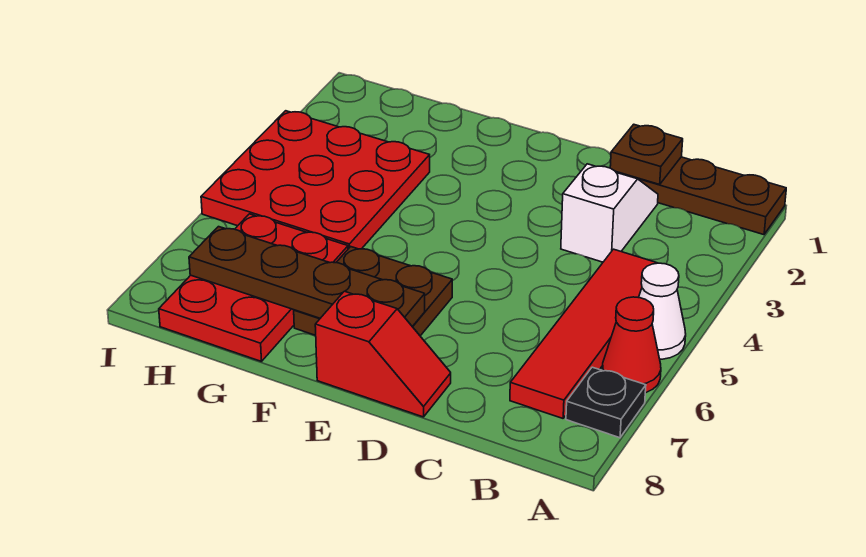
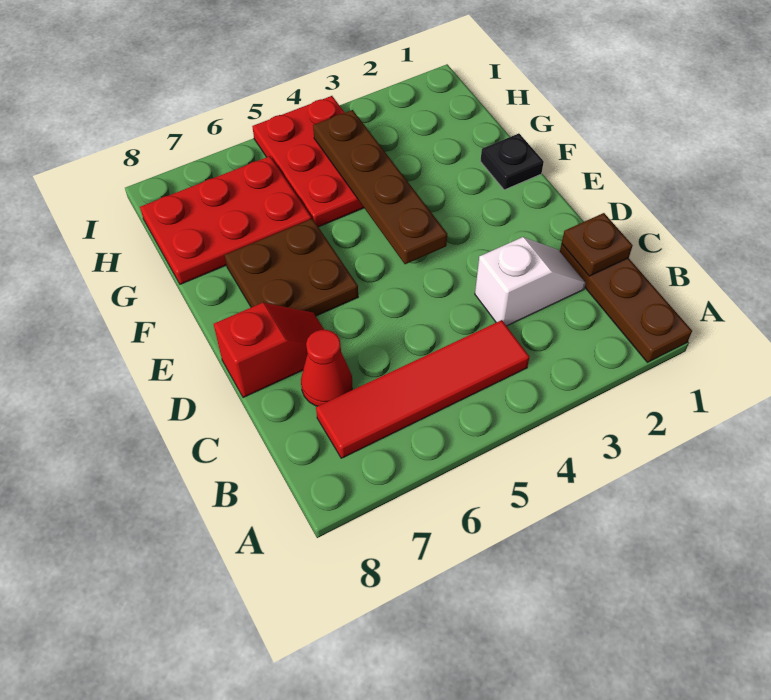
white cone A5 level 1 -> none
red cone A6 level 1 -> red cone C7 level 1
black plate A7 level 1 -> black plate F1 level 1
red slope D8:E8 level 1 top E -> red slope D7:D8 level 1 top 8
brown plate E7:H7 level 2 -> brown plate E4:H4 level 2
red plate G3:I5 level 1 -> red plate G4:I5 level 1

